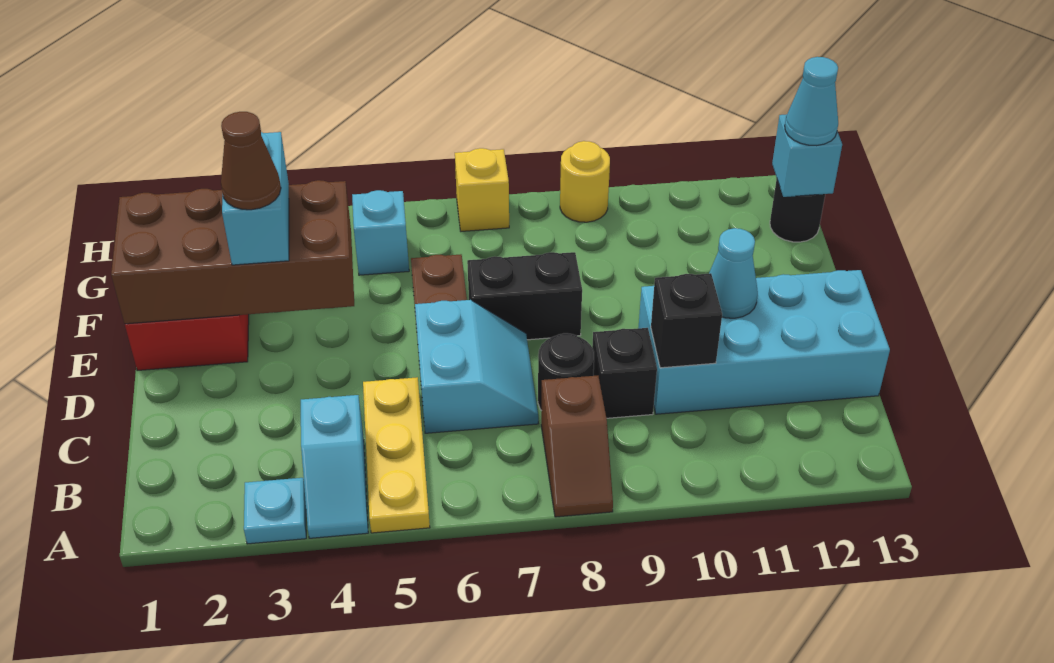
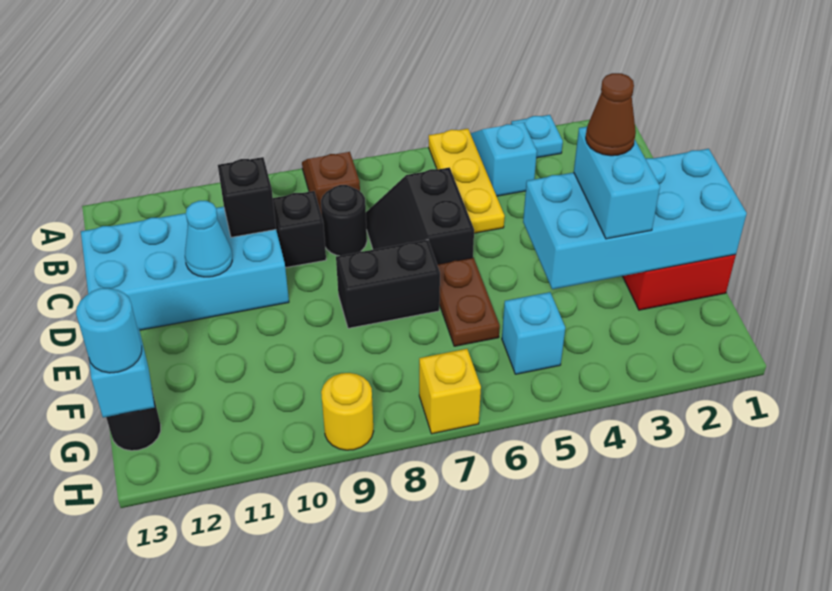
cyan slope C6:D7 level 1 top 6 -> black slope C6:D7 level 1 top 6
brown brick E1:F4 level 2 -> cyan brick E1:F4 level 2
cyan cone G13 level 3 -> cyan round brick G13 level 3

